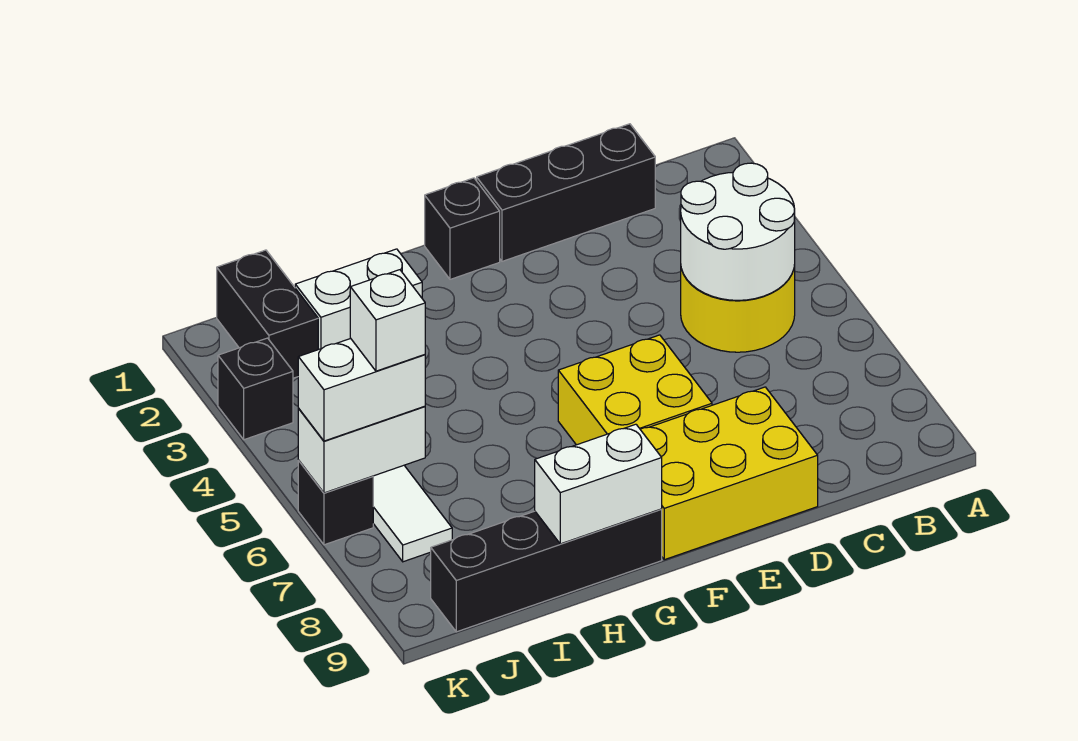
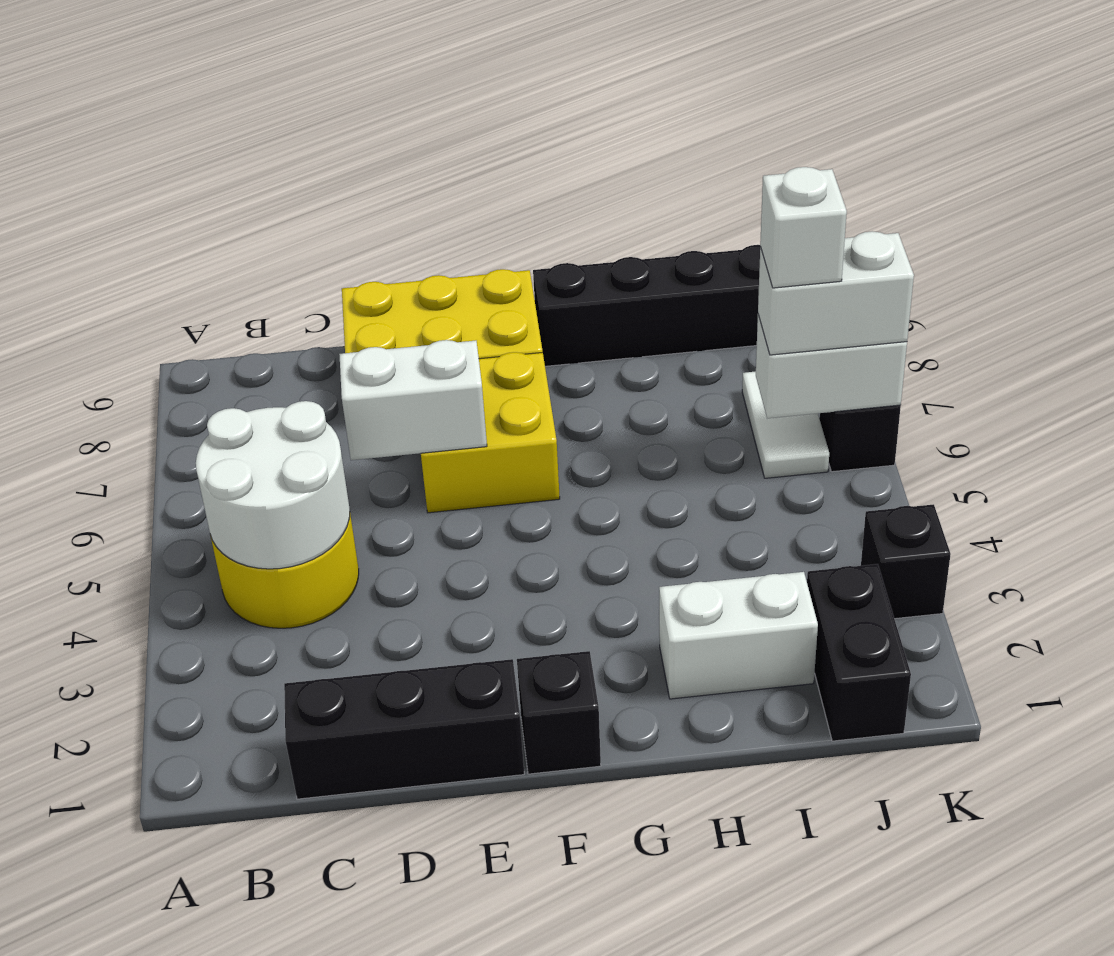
white brick G9:H9 level 2 -> white brick D6:E6 level 2

